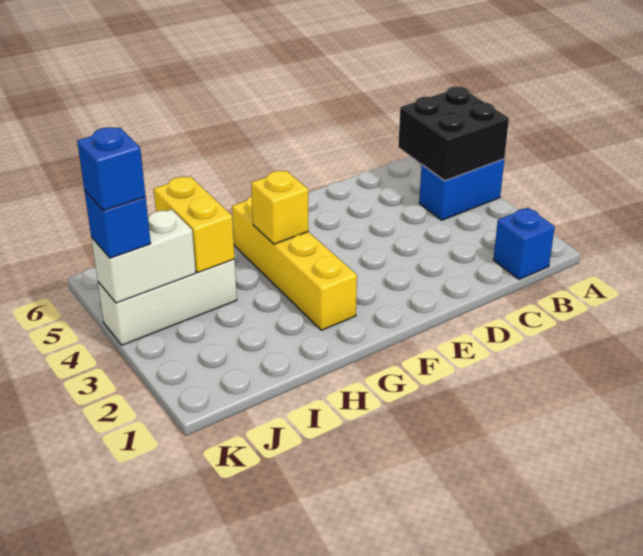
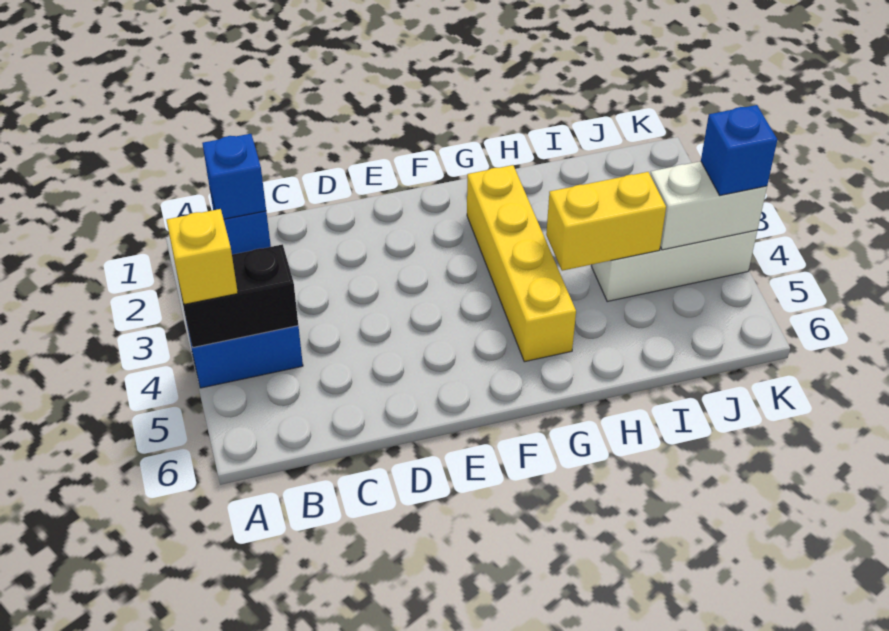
black brick A4:B5 level 2 -> black brick A4:B4 level 2
yellow brick G4 level 2 -> yellow brick A4 level 3
yellow brick I4:I5 level 2 -> yellow brick H4:I4 level 2
blue brick K4 level 4 -> blue brick B1 level 2

